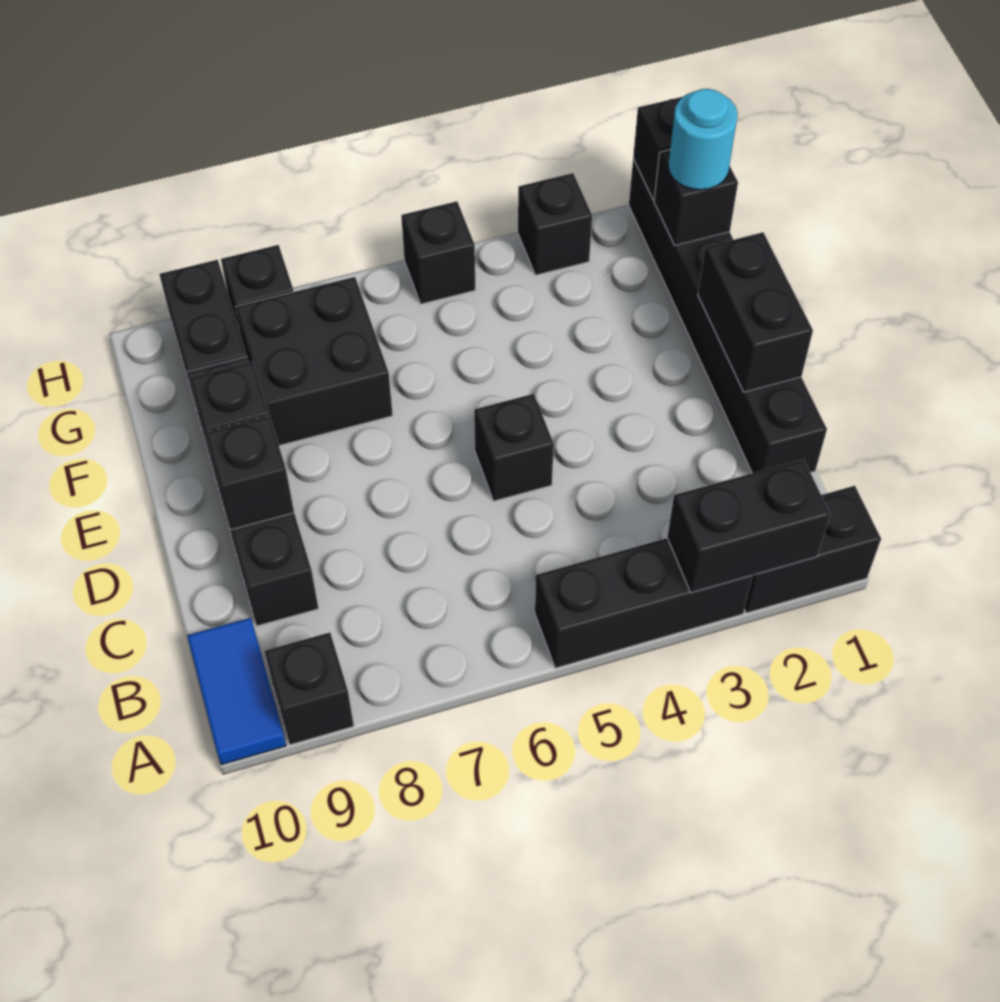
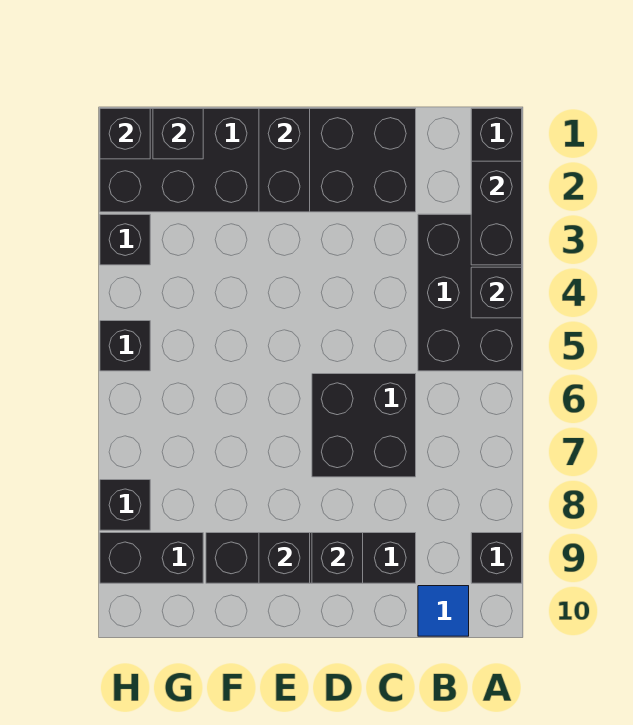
black brick A3:A5 level 1 -> black brick A3:B5 level 1
blue tile A10:B10 level 1 -> blue tile B10 level 1
black brick C1:H1 level 1 -> black brick C1:H2 level 1
black brick D1:E1 level 2 -> black brick E1:E2 level 2
black brick D5 level 1 -> black brick A4 level 2
black brick F7:G8 level 1 -> black brick C6:D7 level 1
cyan round brick G1 level 3 -> none

